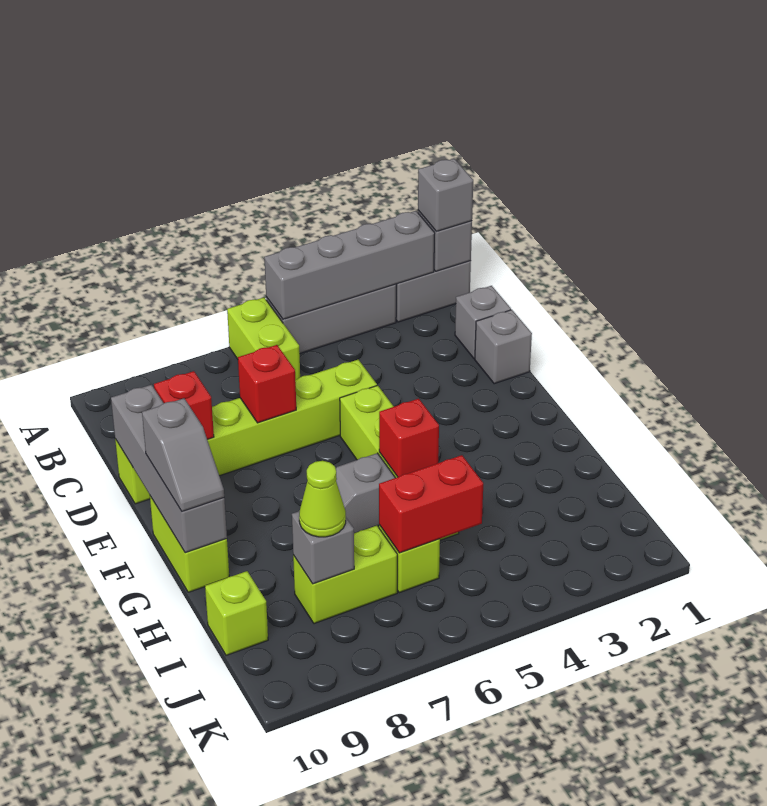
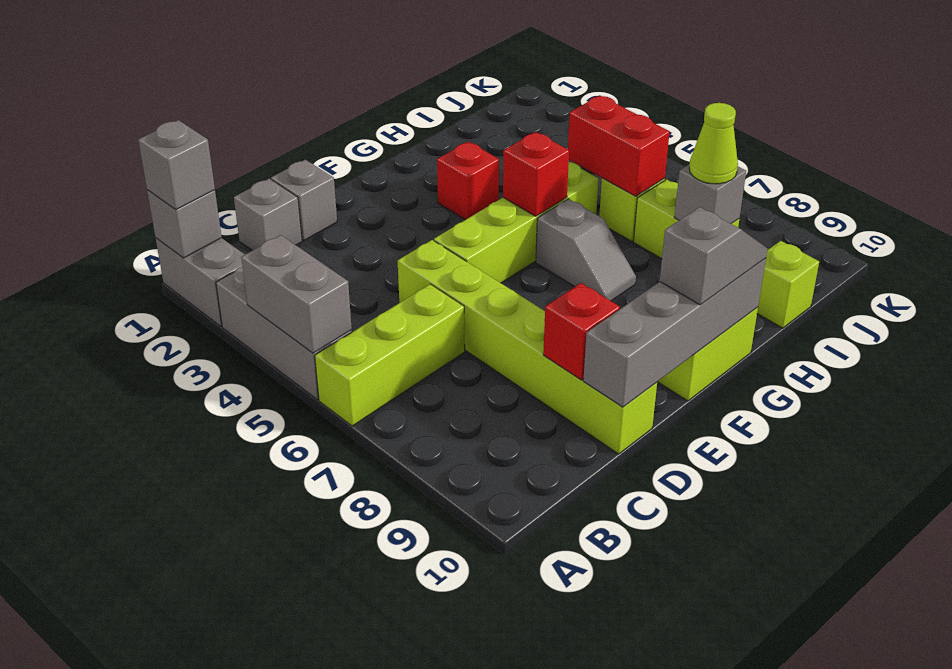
grey brick A2:A5 level 2 -> grey brick A4:A5 level 2
lime brick A6:B6 level 1 -> lime brick A6:C6 level 1
red brick D7 level 2 -> red brick G3 level 1

